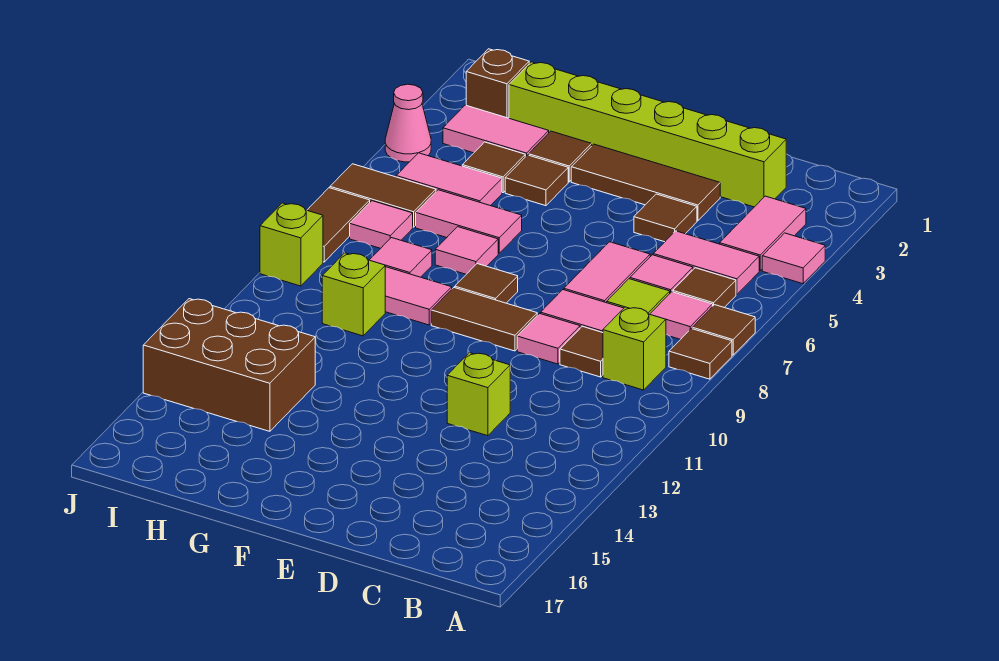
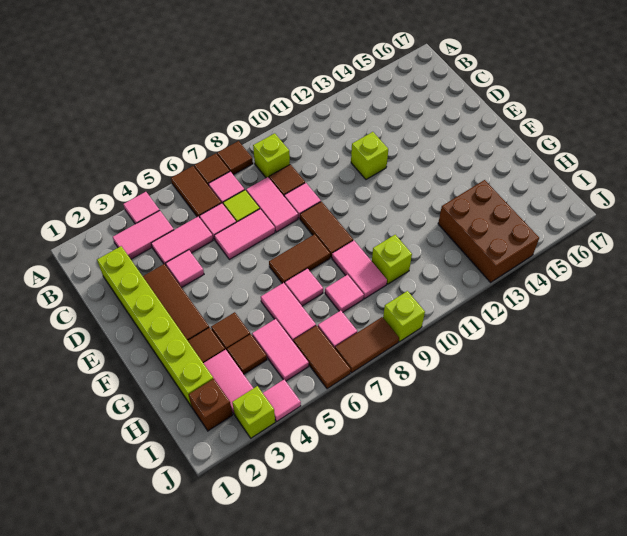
pink tile B5:C5 level 1 -> pink tile C4:C5 level 1
brown tile B6 level 1 -> brown tile A6:B6 level 1
brown tile D4 level 1 -> pink tile D4 level 1
brown tile F8 level 1 -> brown tile F7:F8 level 1
none -> lime brick J3 level 1
pink cone J4 level 1 -> pink tile J4 level 1

